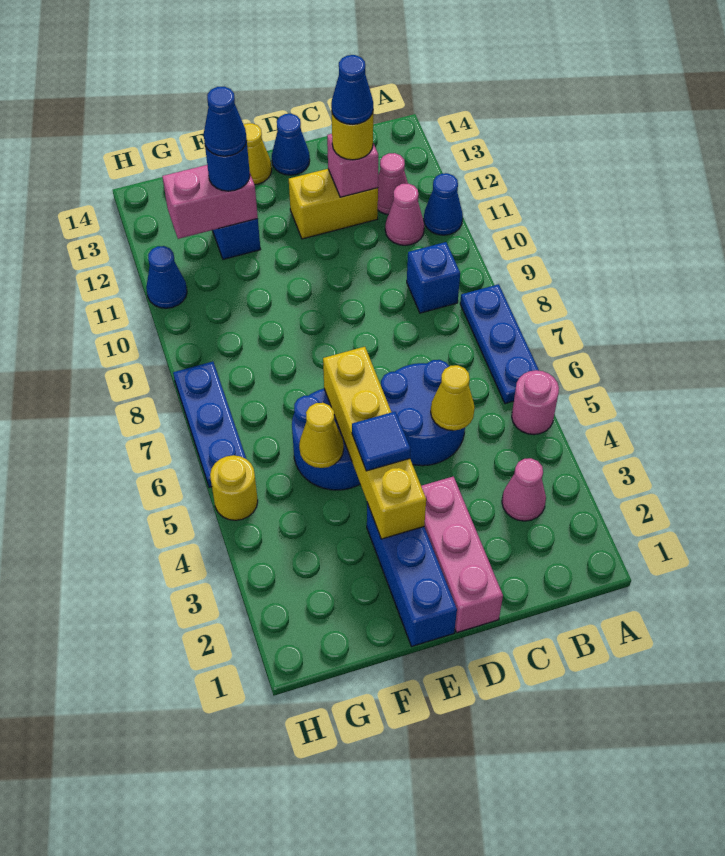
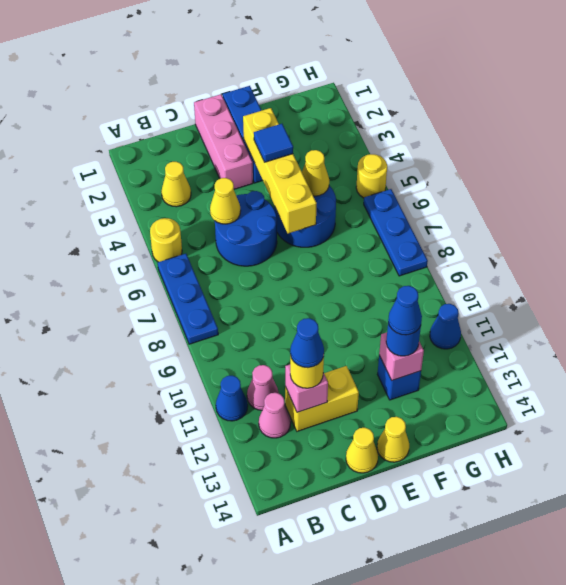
pink round brick A5 level 1 -> yellow round brick A5 level 1
pink cone B3 level 1 -> yellow cone B3 level 1
blue brick B9 level 1 -> none
blue cone D14 level 1 -> yellow cone D14 level 1
pink brick F12:G12 level 2 -> pink brick F12 level 2

